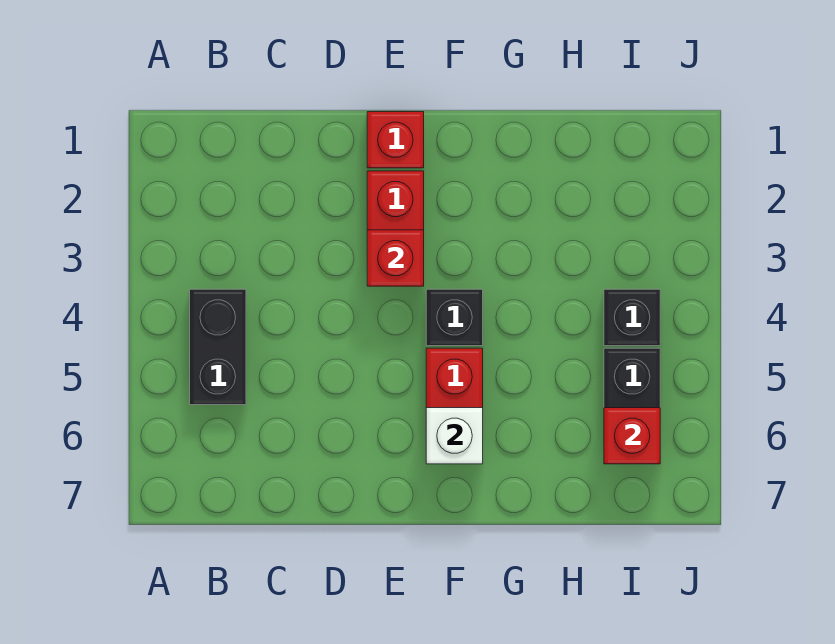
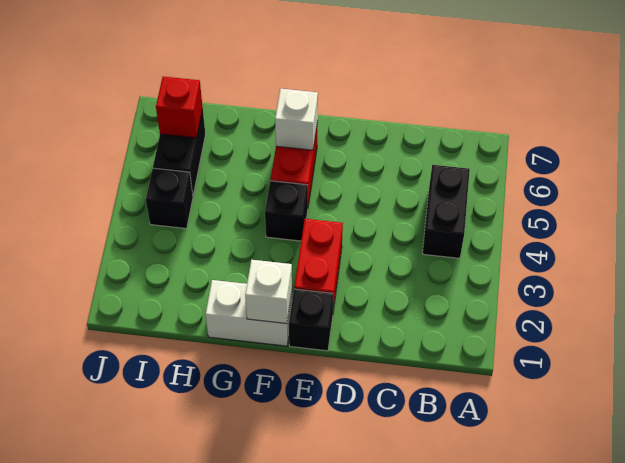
red brick E1 level 1 -> black brick E1 level 1
red brick E3 level 2 -> none
none -> white brick F1:G1 level 1
none -> white brick F1 level 2

